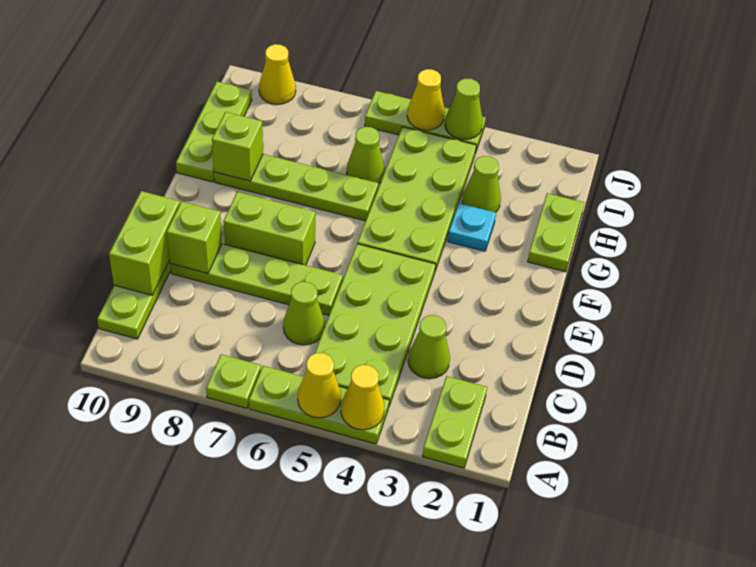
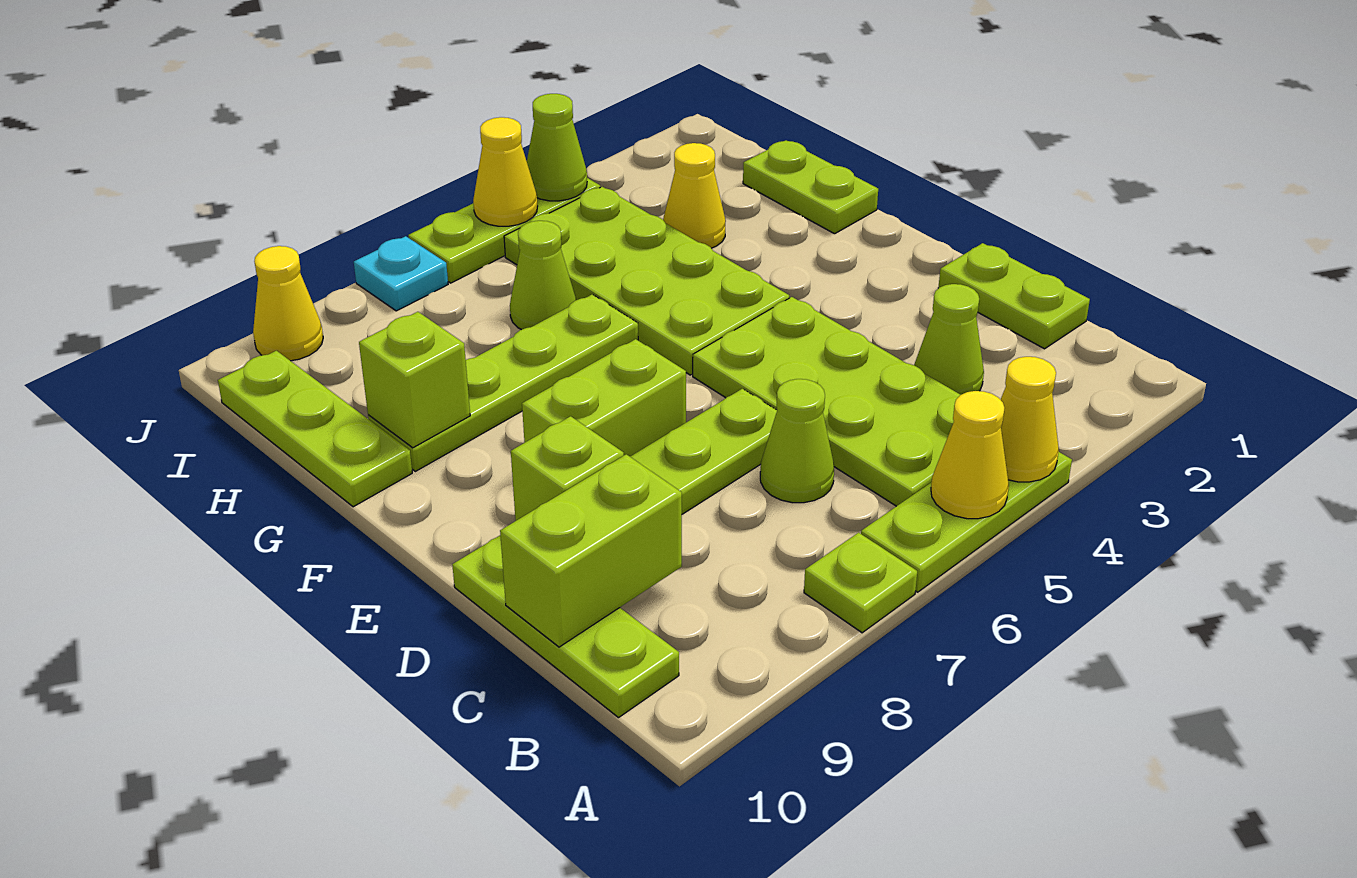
lime plate A2:B2 level 1 -> lime plate C1:D1 level 1
lime brick C10:D10 level 2 -> lime brick C9:C10 level 2
cyan plate G3 level 1 -> cyan plate J7 level 1
lime cone H3 level 1 -> yellow cone H3 level 1

